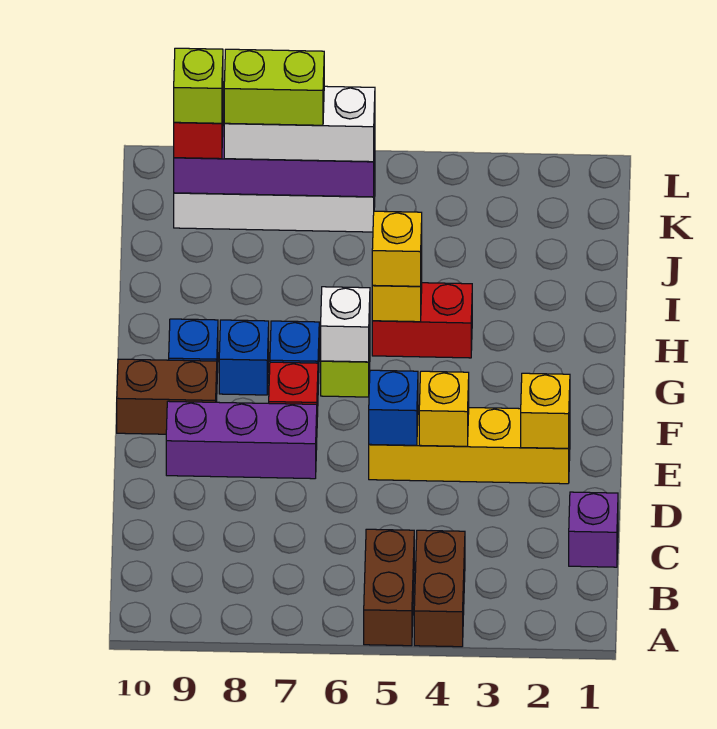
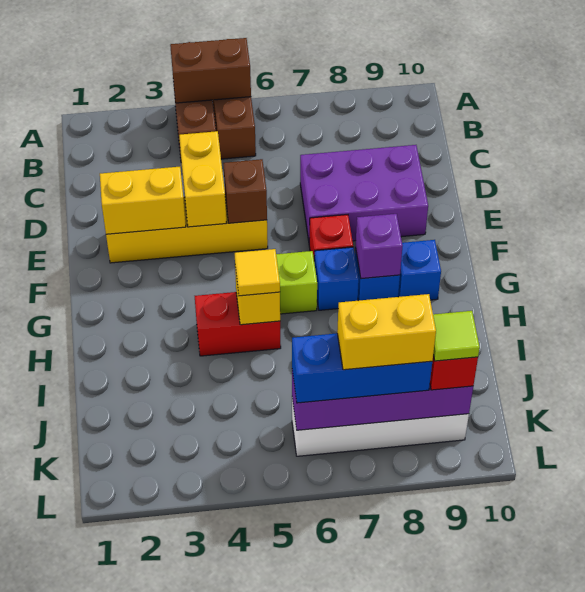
purple brick C1 level 1 -> purple brick G8 level 2
yellow brick E2 level 2 -> yellow brick E2:E3 level 2
yellow brick E4 level 2 -> yellow brick D4:E4 level 2
blue brick E5 level 2 -> brown brick E5 level 2
purple brick E7:E9 level 1 -> purple brick D7:E9 level 1
brown brick F9:F10 level 1 -> brown brick A4:A5 level 2
white brick G6 level 2 -> none
yellow brick H5 level 3 -> yellow tile H5 level 3
white brick K6:K8 level 3 -> blue brick K6:K8 level 3
lime brick K7:K8 level 4 -> yellow brick K7:K8 level 4
lime brick K9 level 4 -> lime tile K9 level 4

